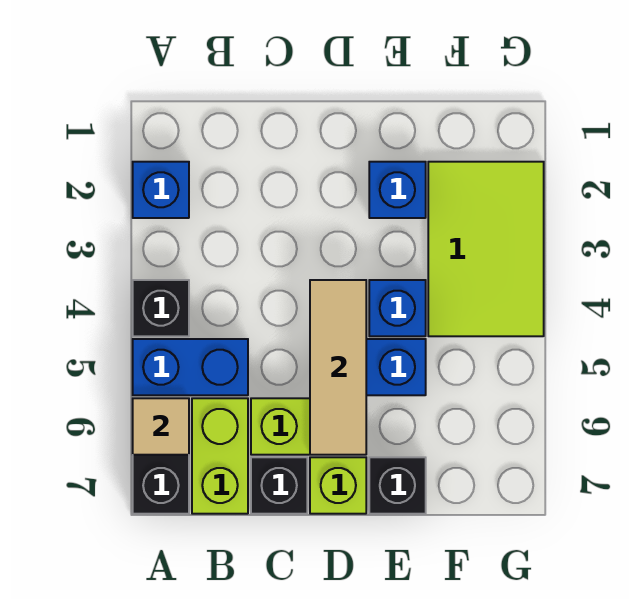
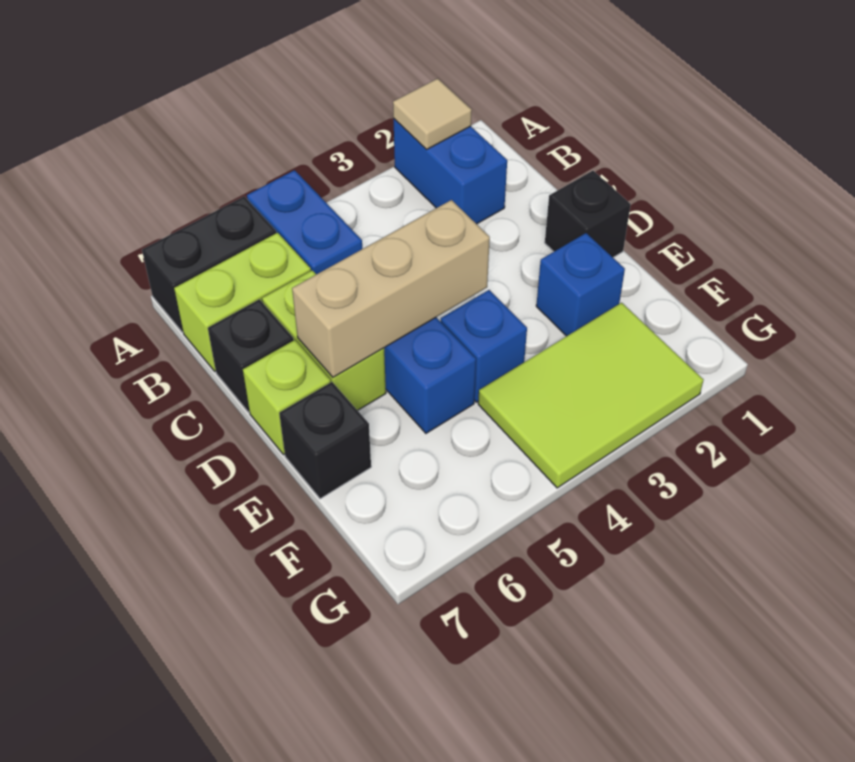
blue brick A2 level 1 -> blue brick A2:B2 level 1
black brick A4 level 1 -> black brick D1 level 1
tan tile A6 level 2 -> tan tile A2 level 2
tan tile D4:D6 level 2 -> tan brick D4:D6 level 2

